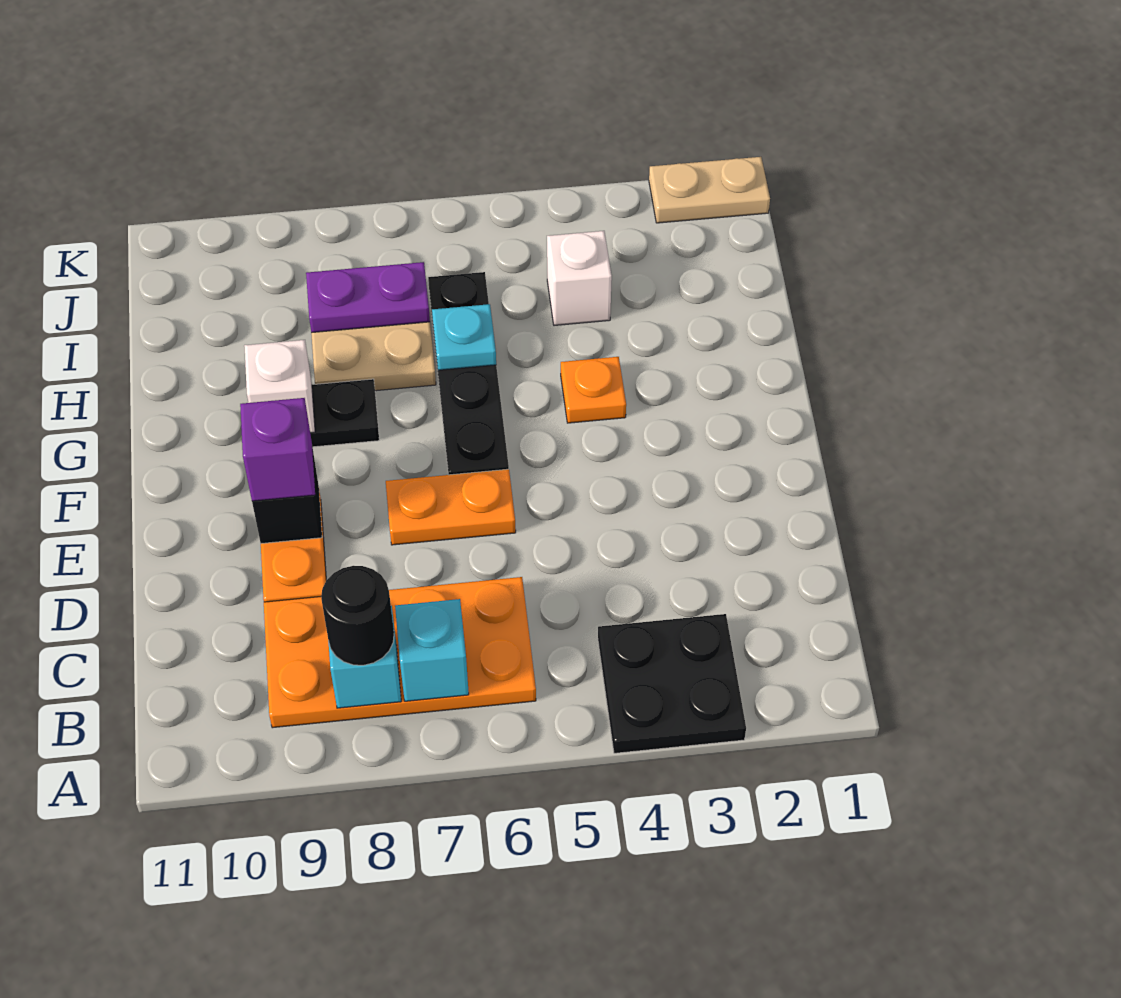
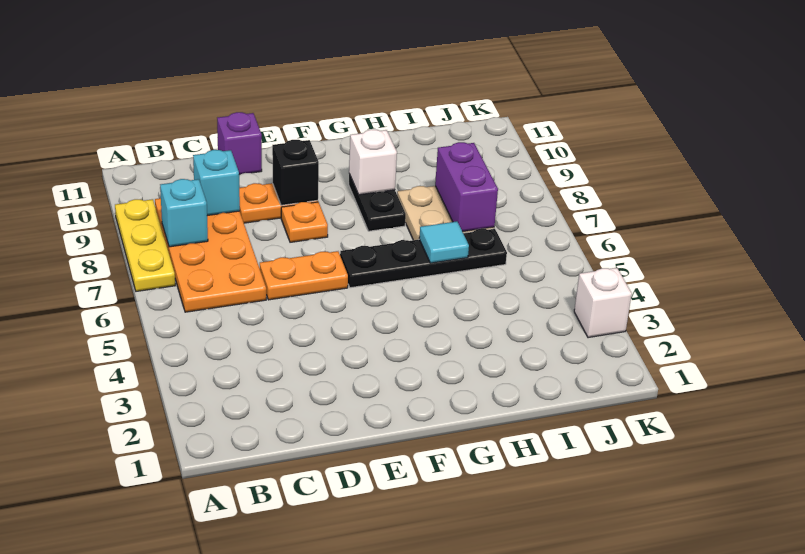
black plate A3:B4 level 1 -> none
none -> yellow plate A7:A9 level 1
cyan brick B7 level 2 -> cyan brick C9 level 2
black round brick B8 level 3 -> none
orange plate E6:E7 level 1 -> orange plate D6:E6 level 1
purple brick E9 level 3 -> purple brick D11 level 1
orange plate G4 level 1 -> orange plate E8 level 1
cyan plate H6 level 2 -> cyan tile H6 level 2
white brick I4 level 1 -> white brick K3 level 1
purple plate I7:I8 level 2 -> purple brick I7:I8 level 2
tan plate K1:K2 level 1 -> none

